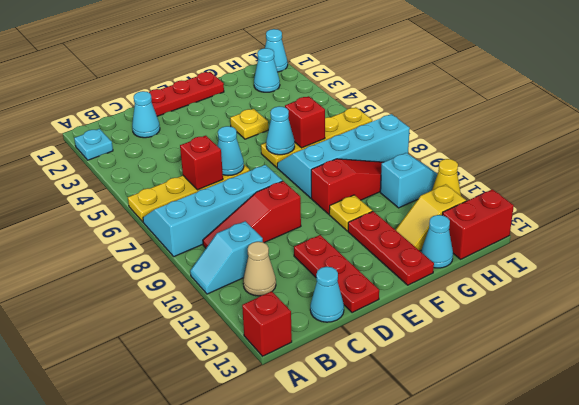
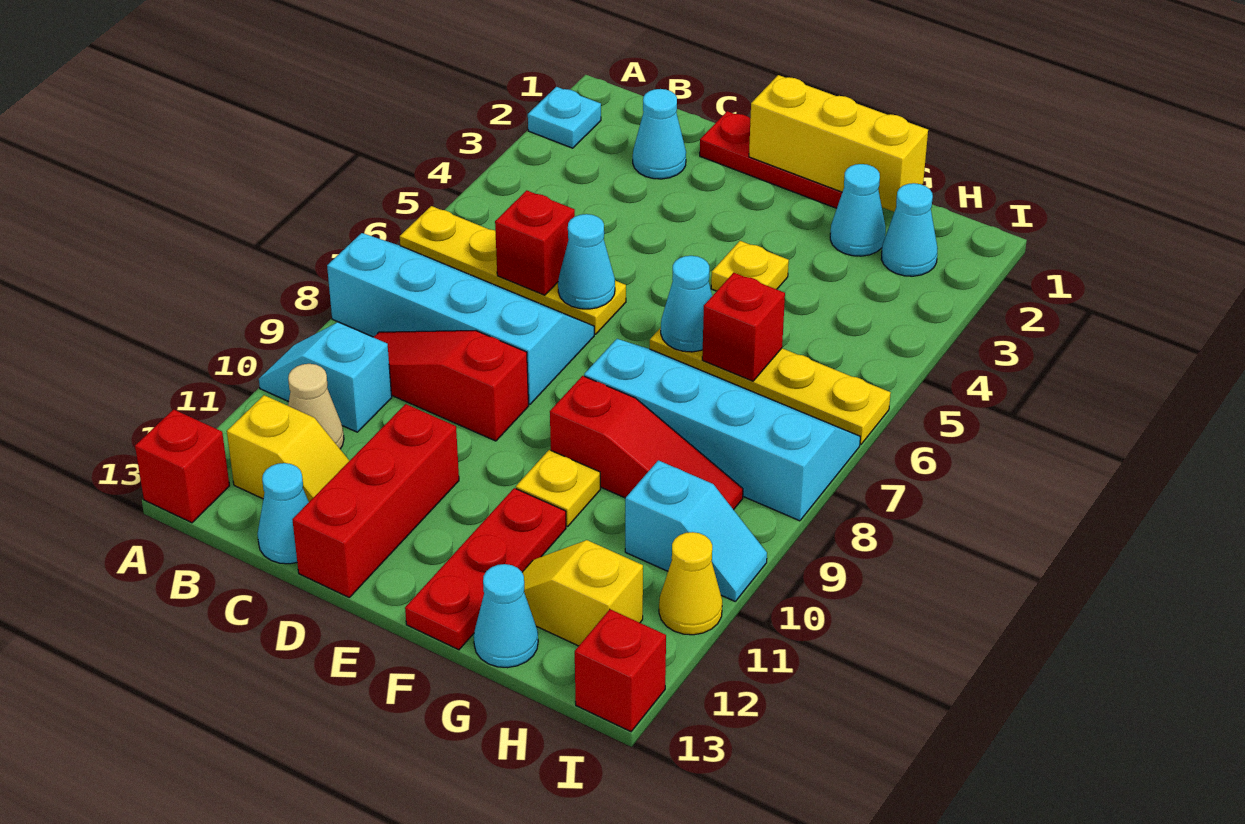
none -> yellow slope B12:C12 level 1 top B
red plate D11:D13 level 1 -> red brick D11:D13 level 1
none -> yellow brick E1:G1 level 2
red brick H13:I13 level 1 -> red brick I13 level 1
cyan cone I1 level 1 -> cyan cone G2 level 1

